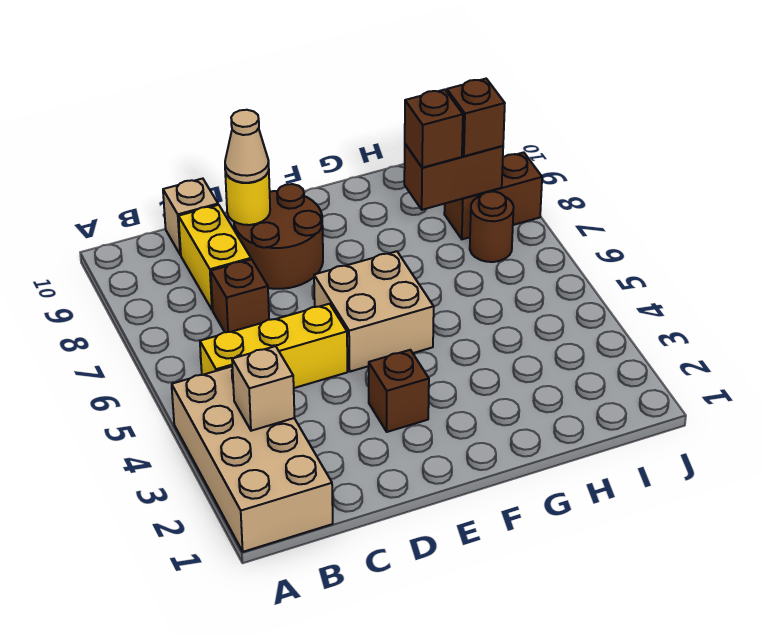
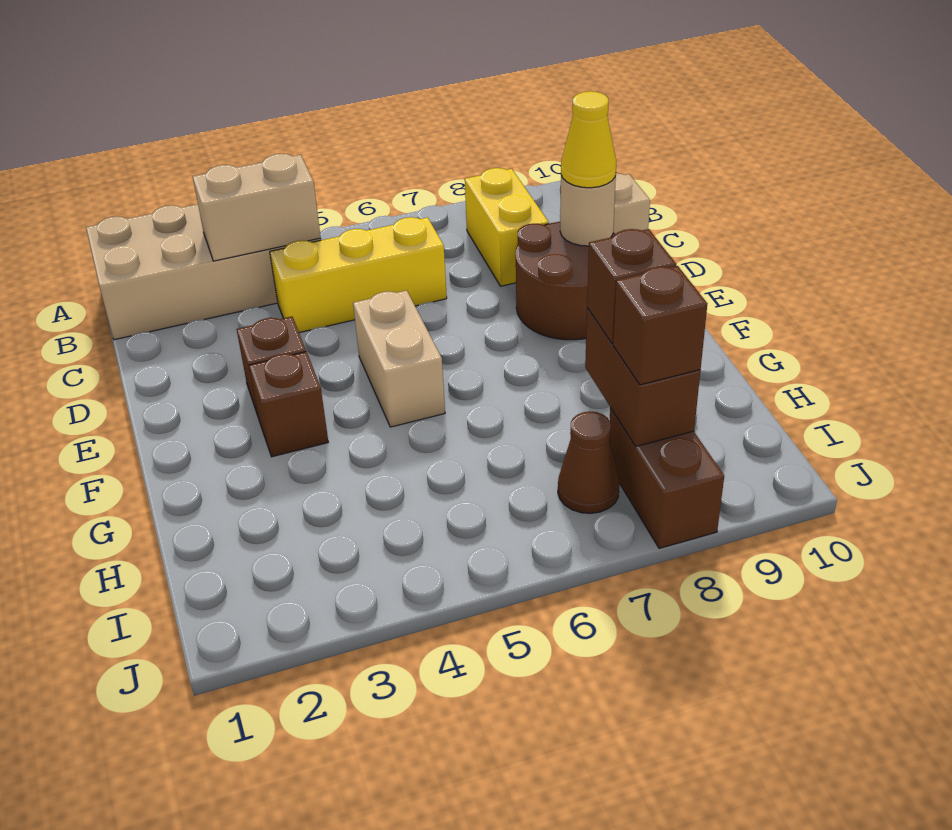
tan brick B3 level 2 -> tan brick B3:B4 level 2
yellow brick B5:D5 level 1 -> yellow brick C4:C6 level 1
brown brick C7 level 1 -> brown brick F3 level 1
yellow brick C8:C9 level 1 -> yellow brick B8:C8 level 1
yellow round brick D9 level 2 -> tan round brick D9 level 2
tan cone D9 level 3 -> yellow cone D9 level 3
tan brick E5:F6 level 1 -> tan brick E5:F5 level 1
brown round brick I7 level 1 -> brown cone I7 level 1

